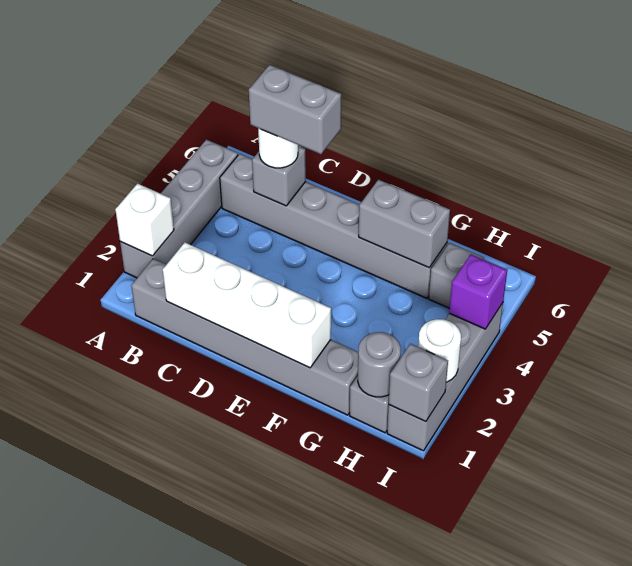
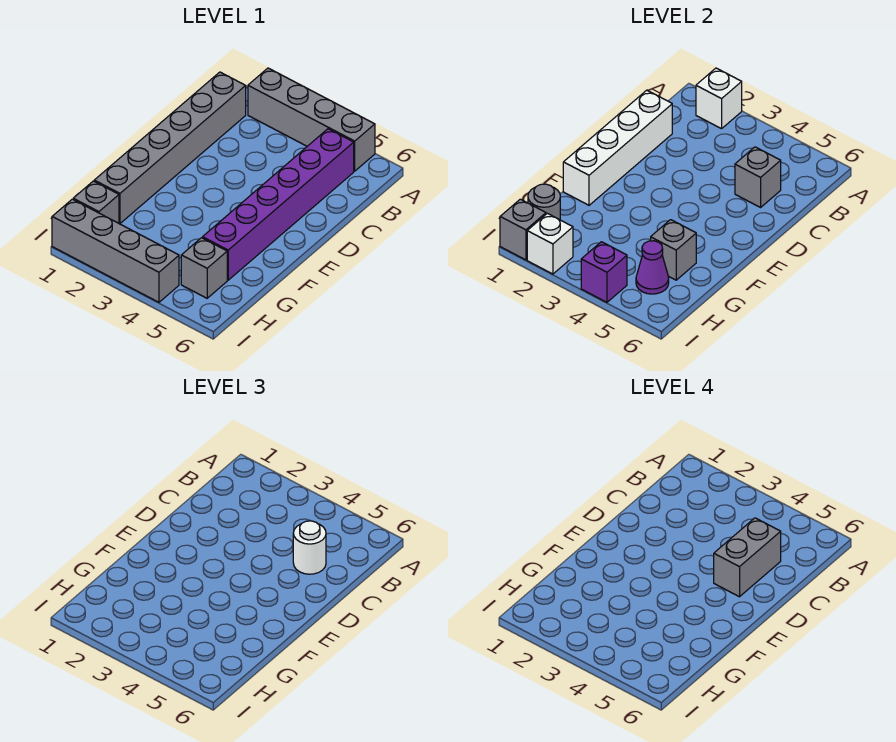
grey brick B5:G5 level 1 -> purple brick B5:G5 level 1
grey brick F5:G5 level 2 -> grey brick G5 level 2
none -> purple cone H5 level 2
white round brick I2 level 2 -> white brick I2 level 2

